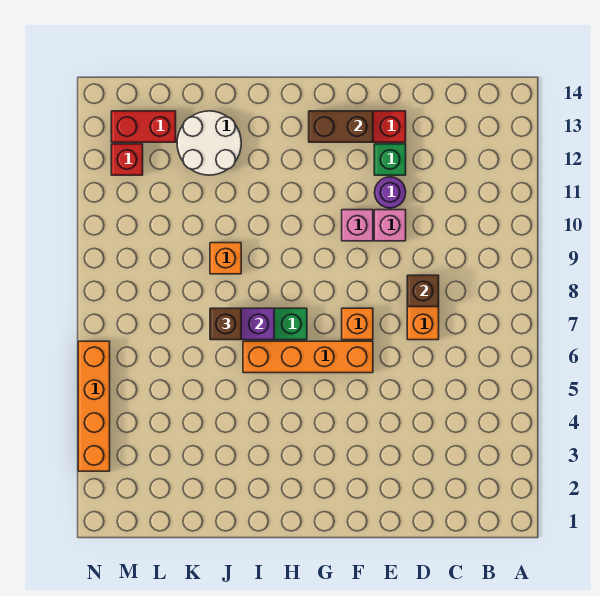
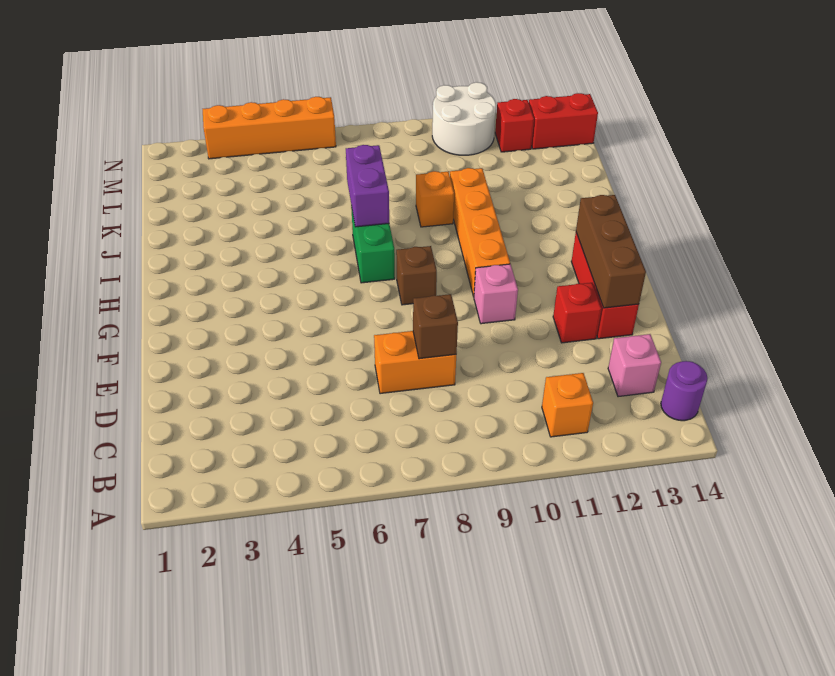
pink brick E10 level 1 -> pink brick C13 level 1
purple round brick E11 level 1 -> purple round brick B14 level 1
green brick E12 level 1 -> red brick E12 level 1
orange brick F6:I6 level 1 -> orange brick G10:J10 level 1
orange brick F7 level 1 -> orange brick B11 level 1
brown brick F13:G13 level 2 -> brown brick E13:G13 level 2
brown brick J7 level 3 -> brown brick G8 level 1
white round brick J12:K13 level 1 -> white round brick M10:N11 level 1
red brick L13:M13 level 1 -> red brick M13:M14 level 1

